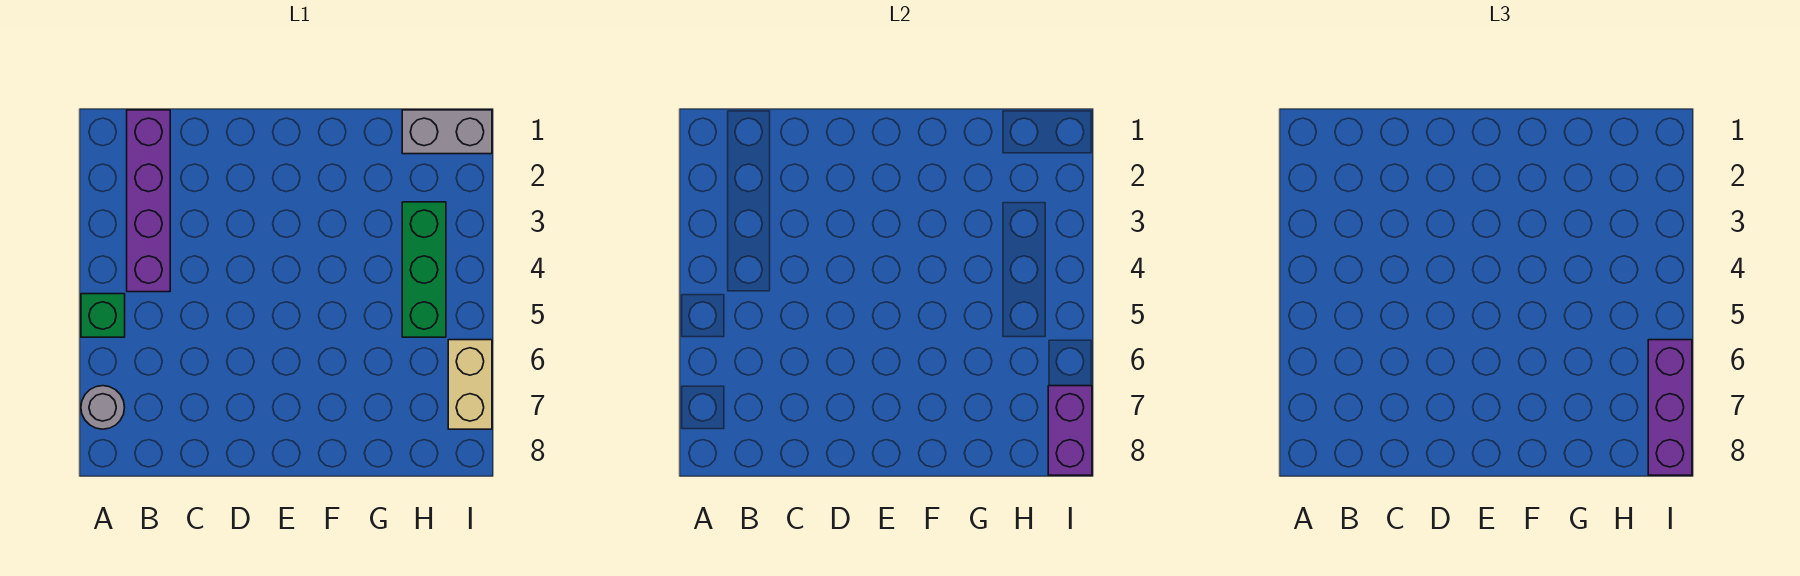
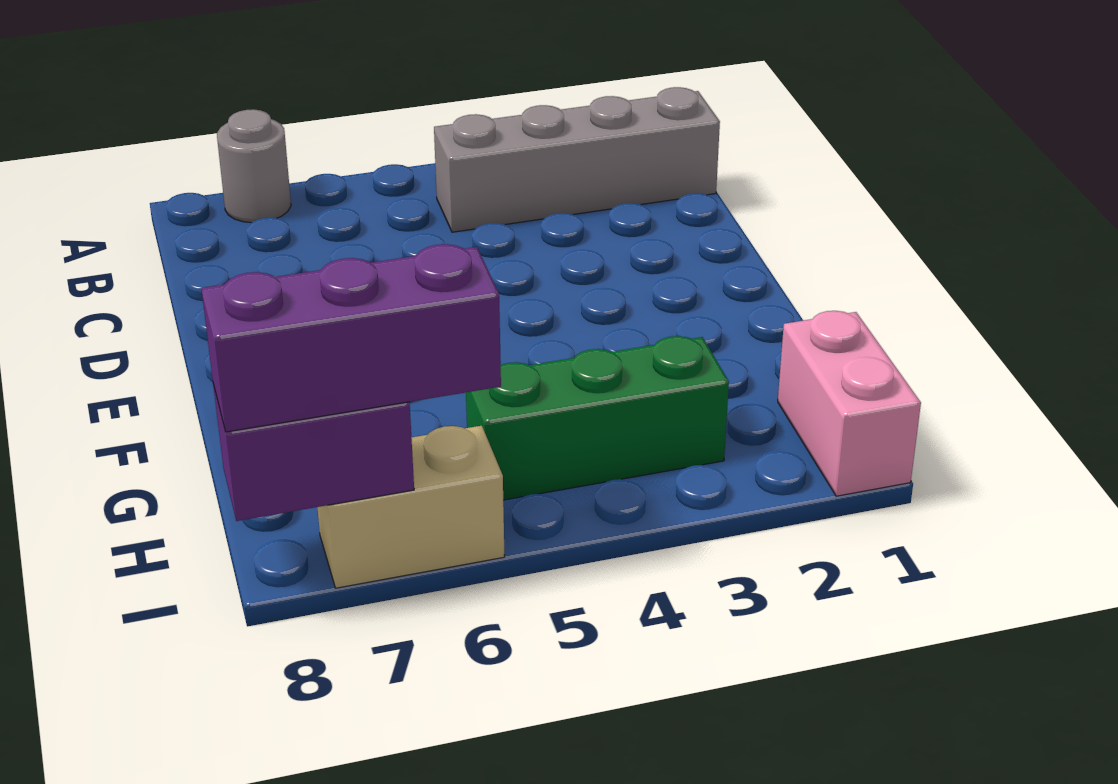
green brick A5 level 1 -> none
purple brick B1:B4 level 1 -> grey brick B1:B4 level 1
grey brick H1:I1 level 1 -> pink brick H1:I1 level 1

